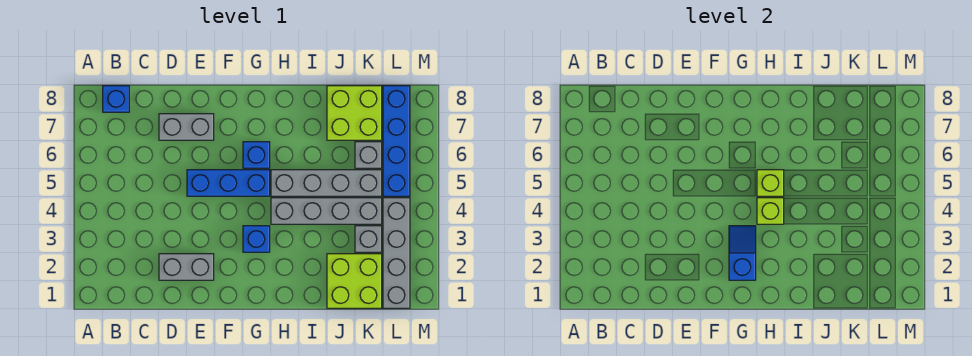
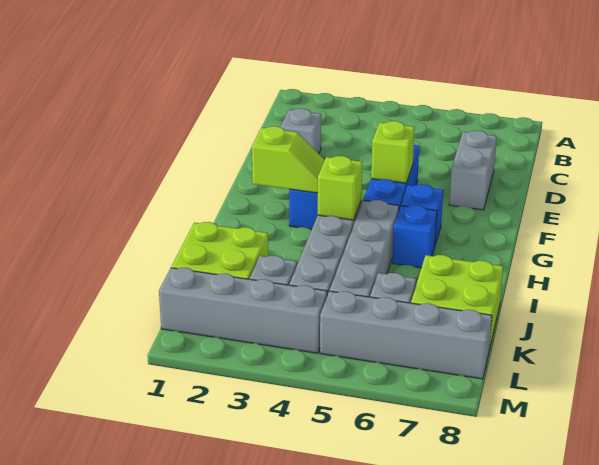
blue brick B8 level 1 -> blue brick H6 level 1
grey brick D2:E2 level 1 -> grey brick D2 level 1
blue slope G2:G3 level 2 top 2 -> lime slope G2:G3 level 2 top 2
lime brick H5 level 2 -> lime brick F5 level 2
blue brick L5:L8 level 1 -> grey brick L5:L8 level 1

